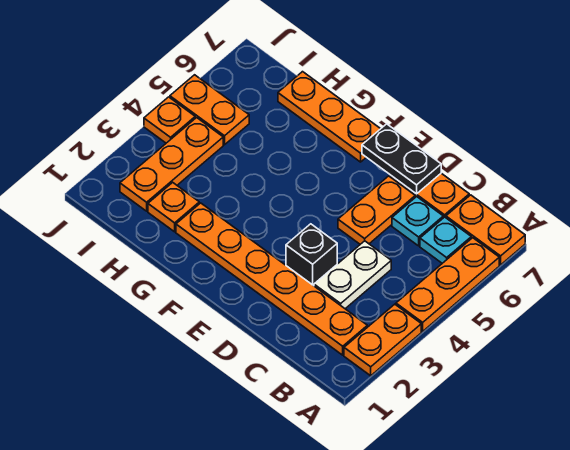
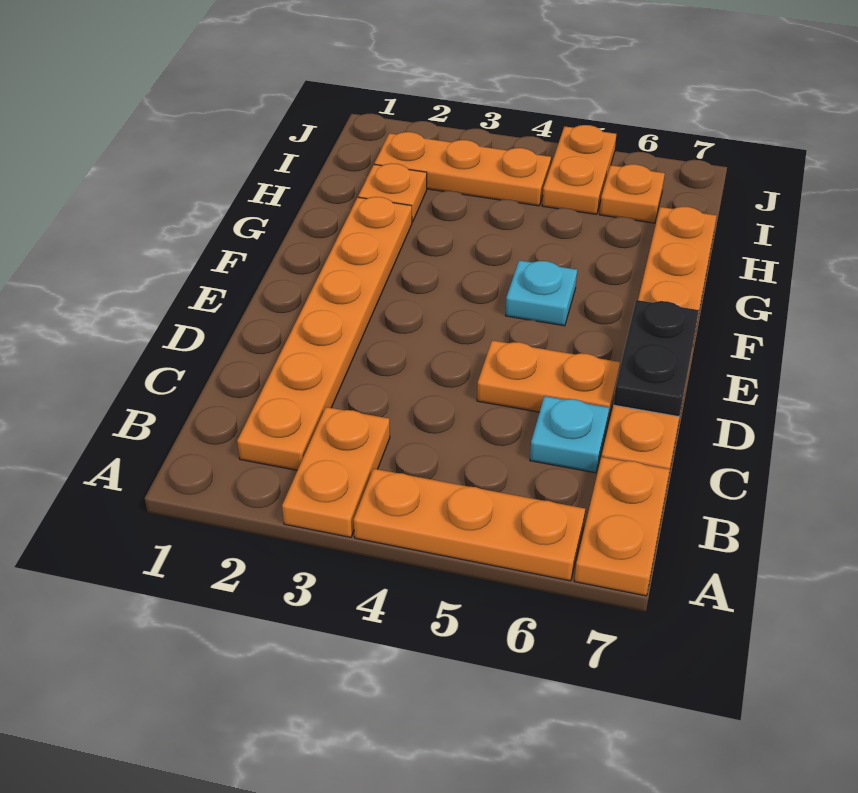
orange plate A2:A3 level 1 -> orange plate A3:B3 level 1
cyan plate B6 level 1 -> cyan plate F5 level 1
white plate C3:C4 level 1 -> none
black brick D3 level 1 -> none
orange plate J4 level 1 -> orange plate I6 level 1

